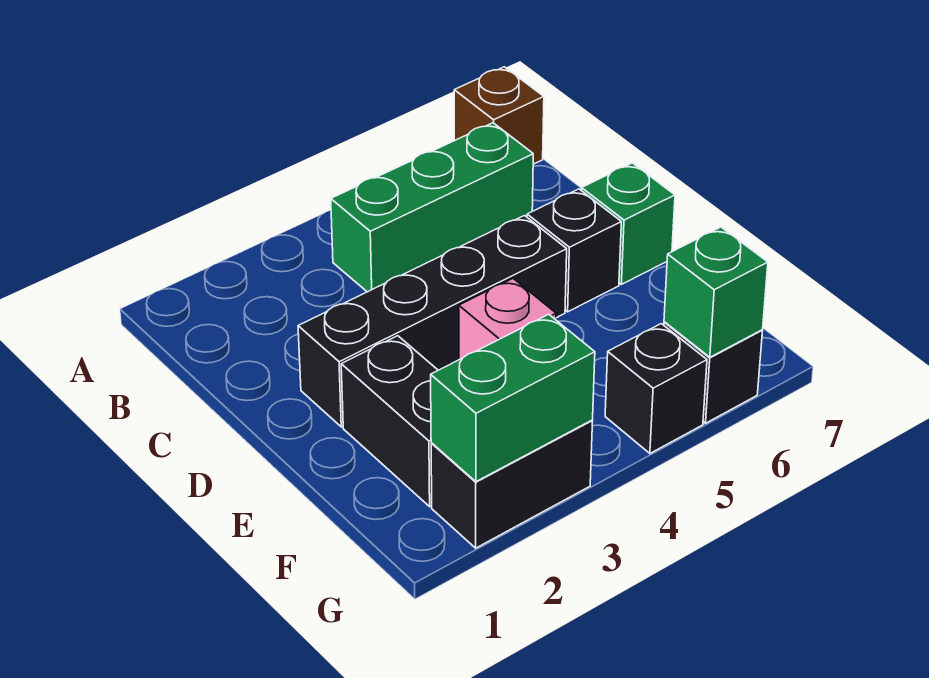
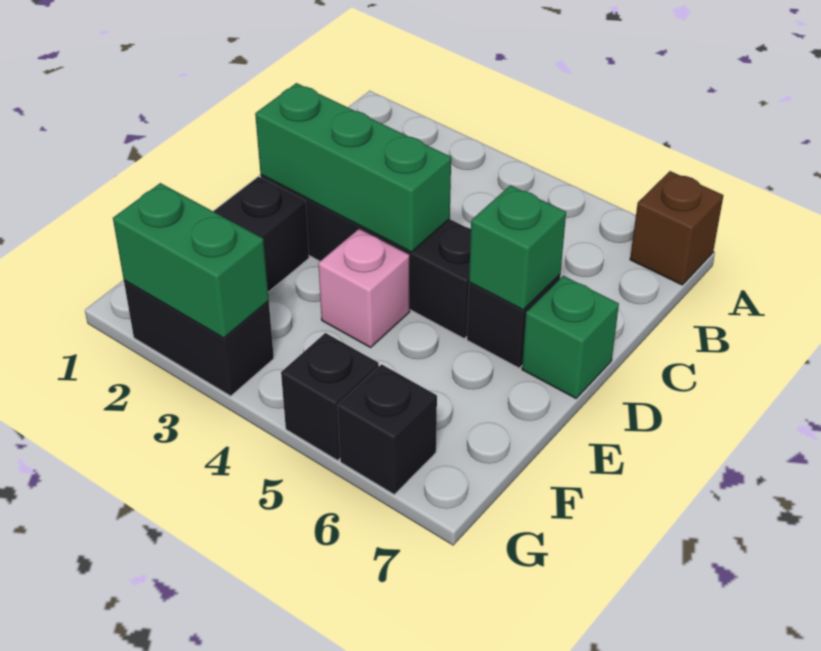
green brick B4:B6 level 1 -> green brick D2:D4 level 2
green brick G6 level 2 -> green brick D6 level 2

